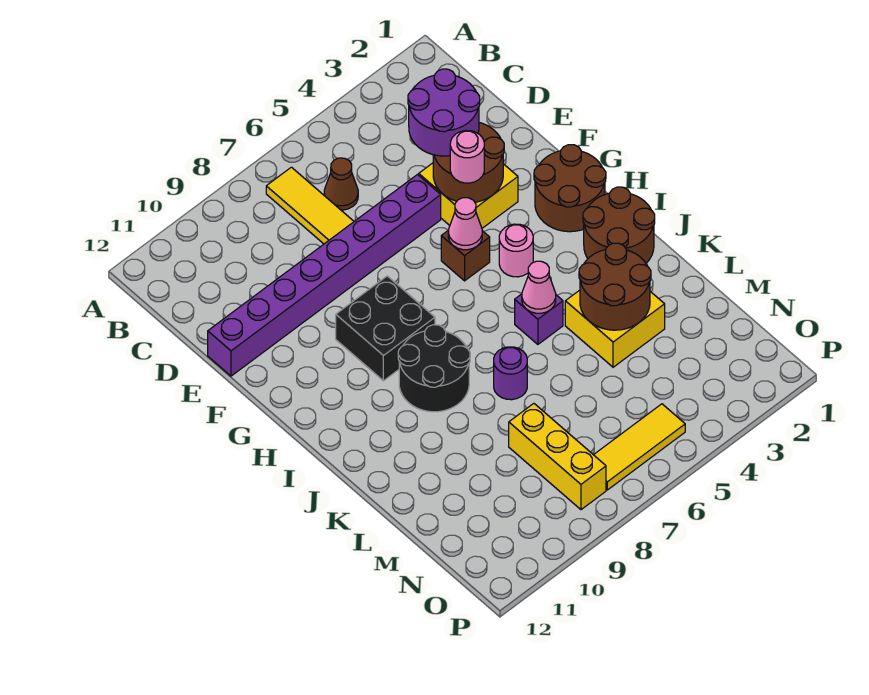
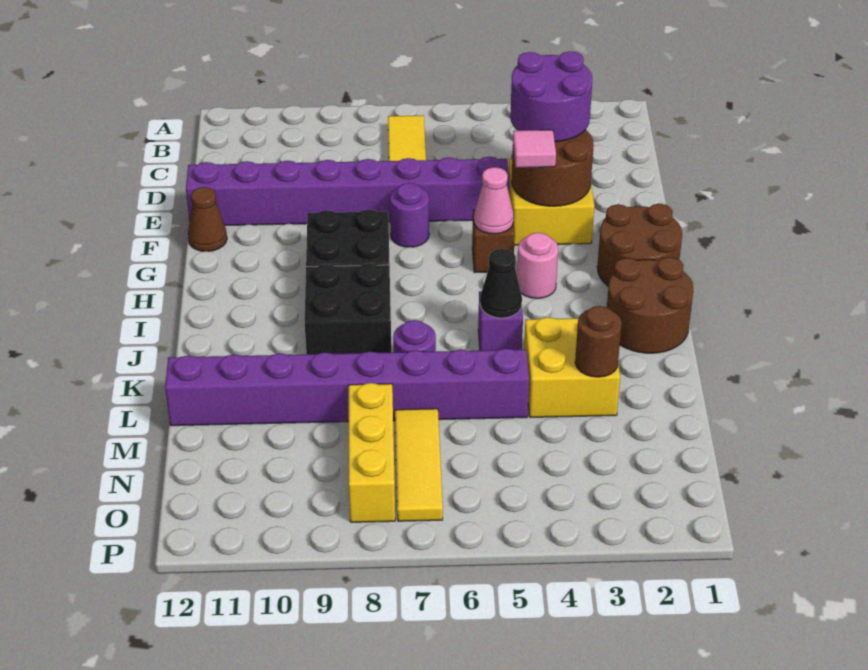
brown cone C6 level 1 -> brown cone F12 level 1
pink round brick F4 level 3 -> pink tile F4 level 3
none -> purple round brick F7 level 1
black round brick I8:J9 level 1 -> black brick I8:J9 level 1
pink cone J5 level 2 -> black cone J5 level 2
brown round brick K3:L4 level 2 -> brown round brick L3 level 2
none -> purple brick L5:L12 level 1
yellow tile O5:O7 level 1 -> yellow tile M7:O7 level 1

